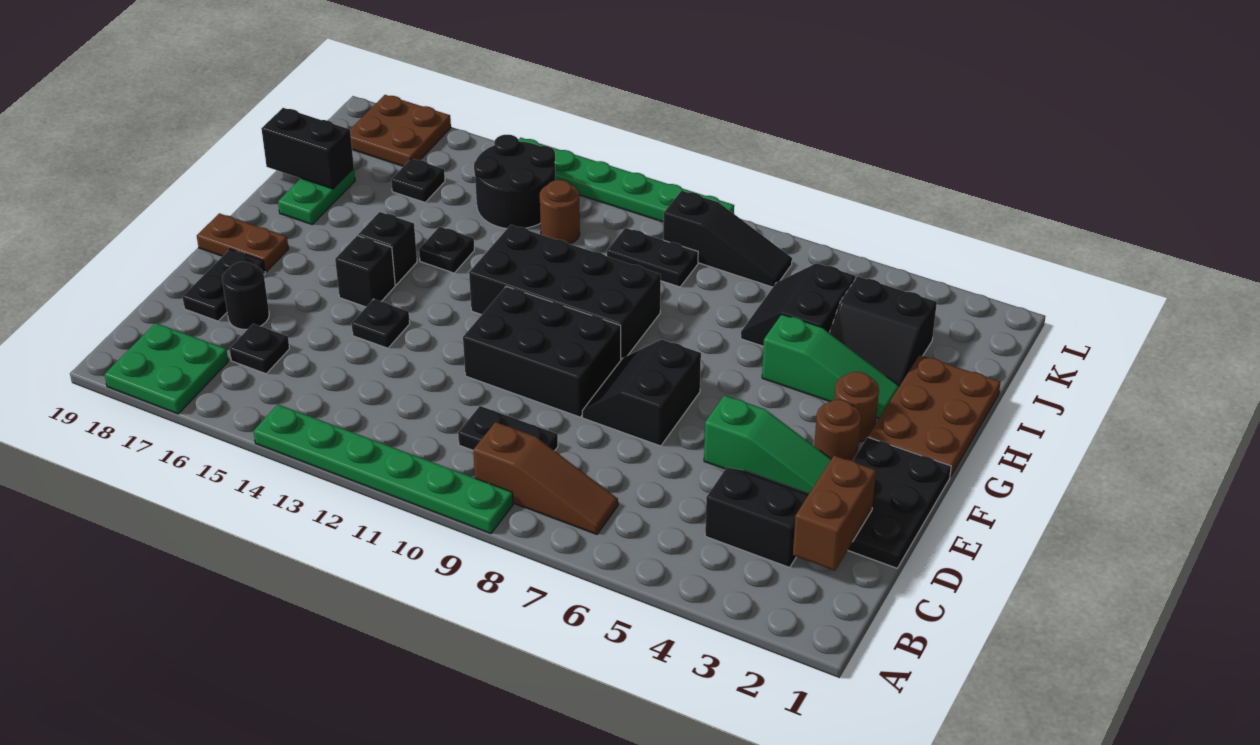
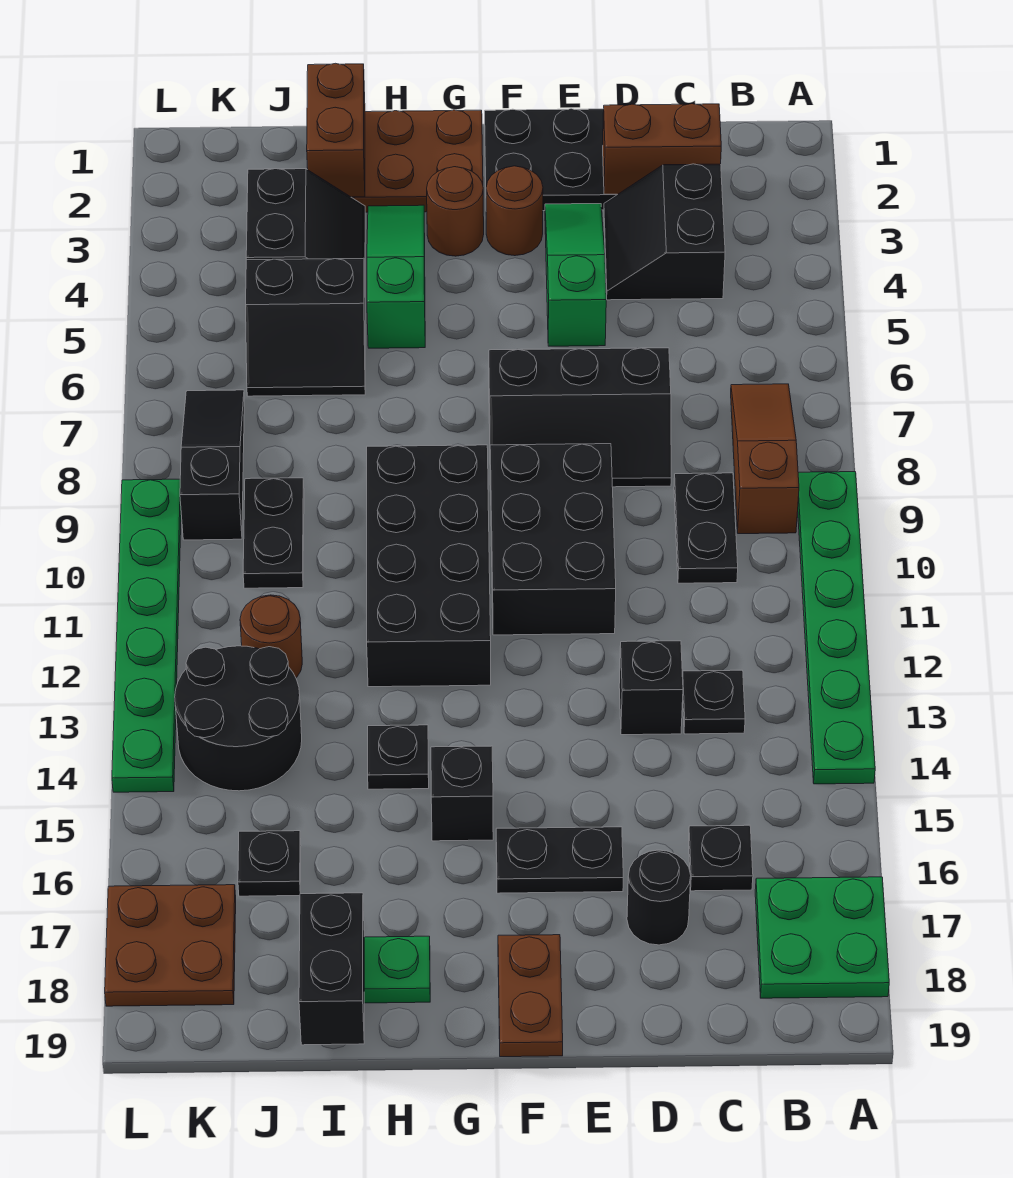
black plate D18:E18 level 1 -> black plate E16:F16 level 1
black slope E7:F8 level 1 top 7 -> black slope D7:F8 level 1 top 7
black plate E14 level 1 -> black plate C13 level 1
black brick F15 level 1 -> black brick D13 level 1
none -> brown brick I1:I2 level 2

